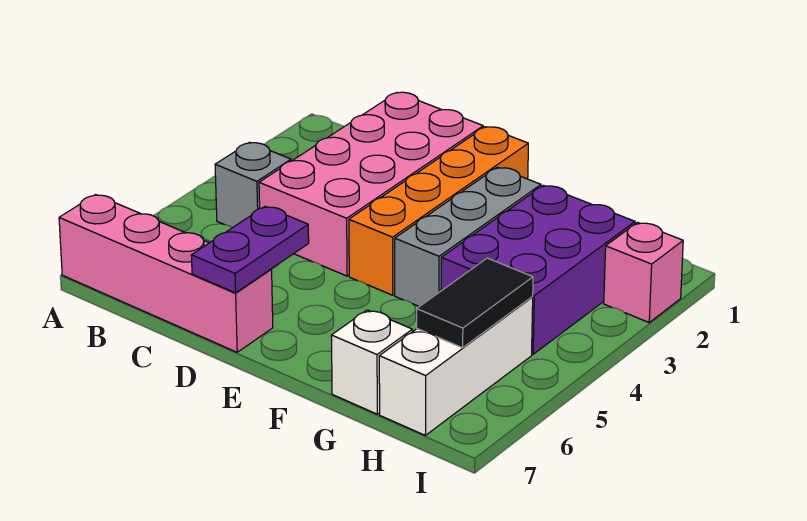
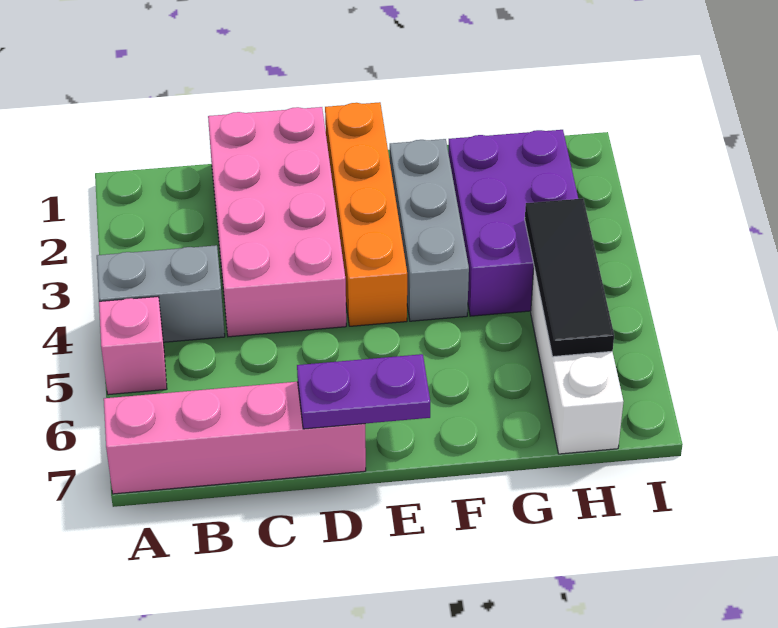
grey brick B4 level 1 -> grey brick A4:B4 level 1
purple plate D6:D7 level 2 -> purple plate D7:E7 level 2
white brick G7 level 1 -> none
black tile H5:H6 level 2 -> black tile H4:H6 level 2
pink brick I2 level 1 -> pink brick A5 level 1

